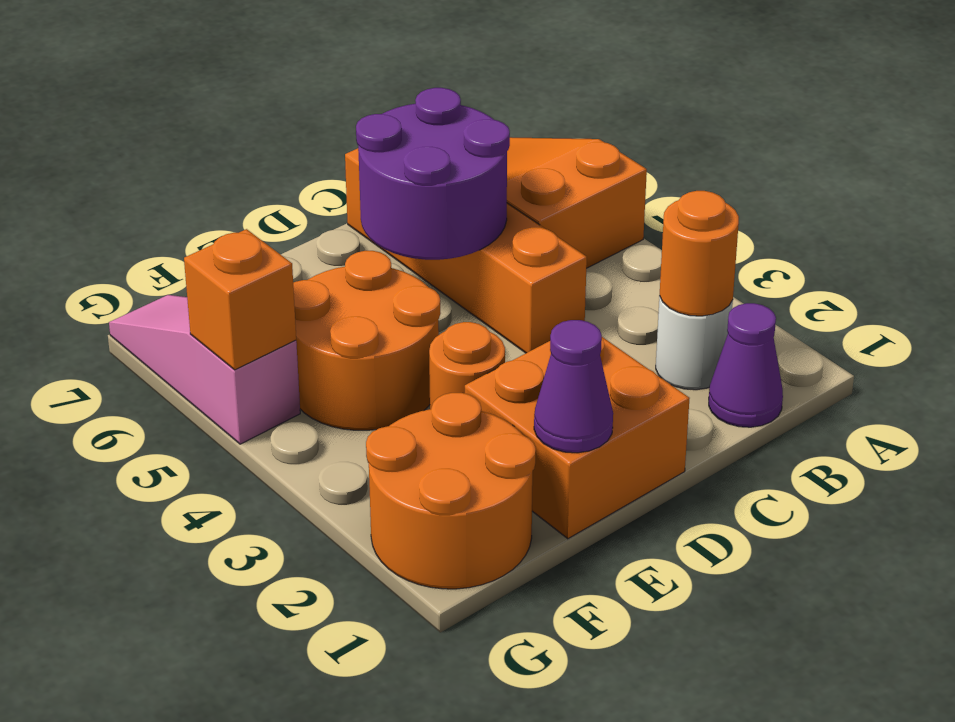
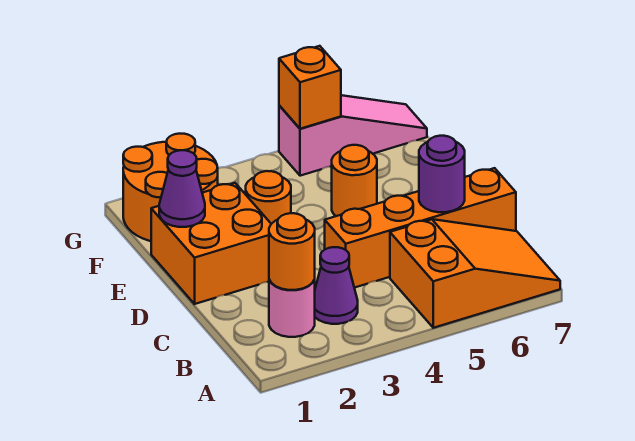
purple cone B1 level 1 -> purple cone B3 level 1
white round brick B2 level 1 -> pink round brick B2 level 1
purple round brick C5:D6 level 2 -> purple round brick C6 level 2
orange round brick E4:F5 level 1 -> orange round brick E5 level 1

